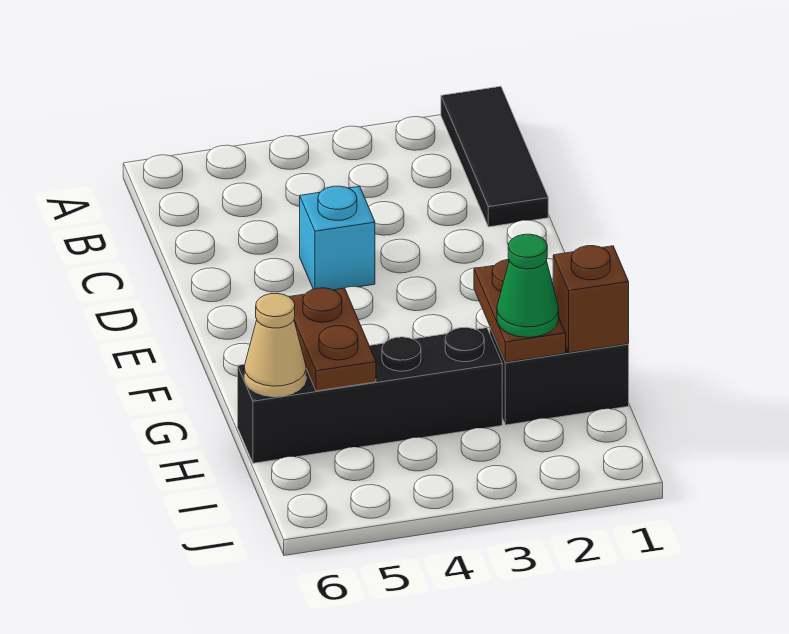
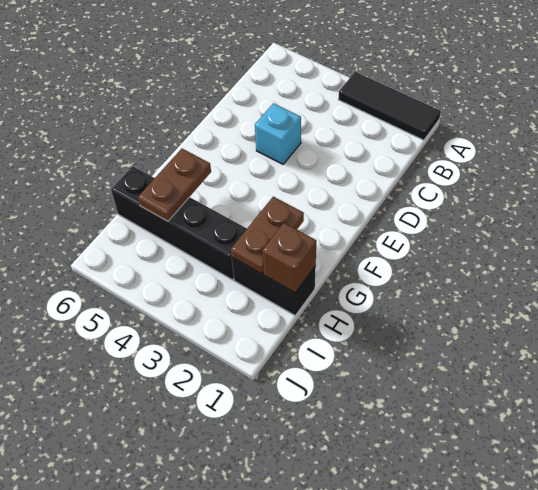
black tile A1:C1 level 1 -> black tile A1:A3 level 1
green cone H2 level 3 -> none
tan cone H6 level 2 -> none

